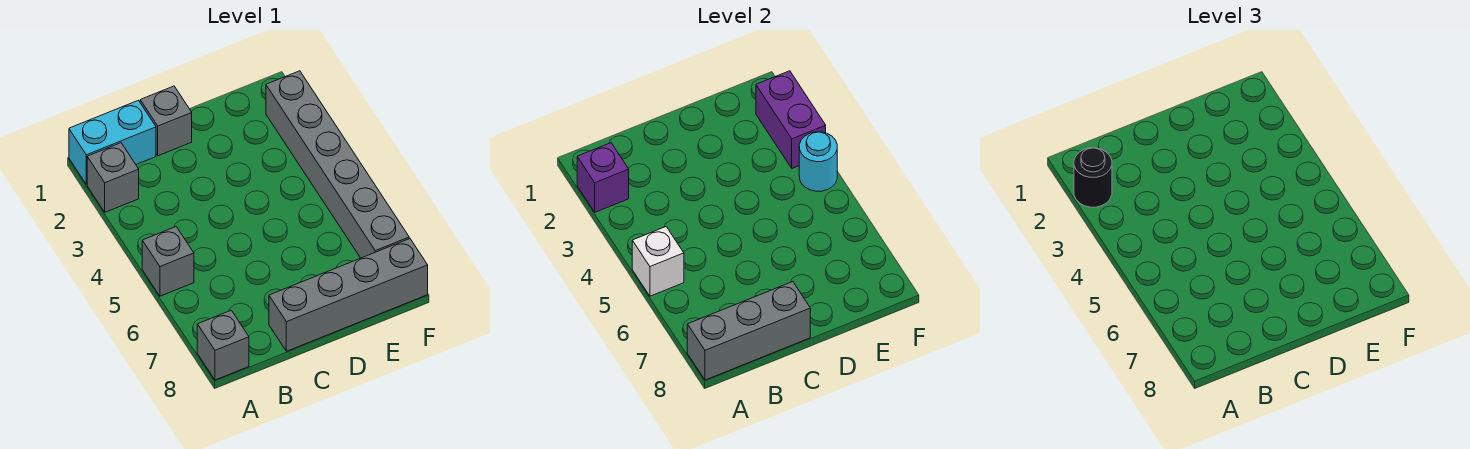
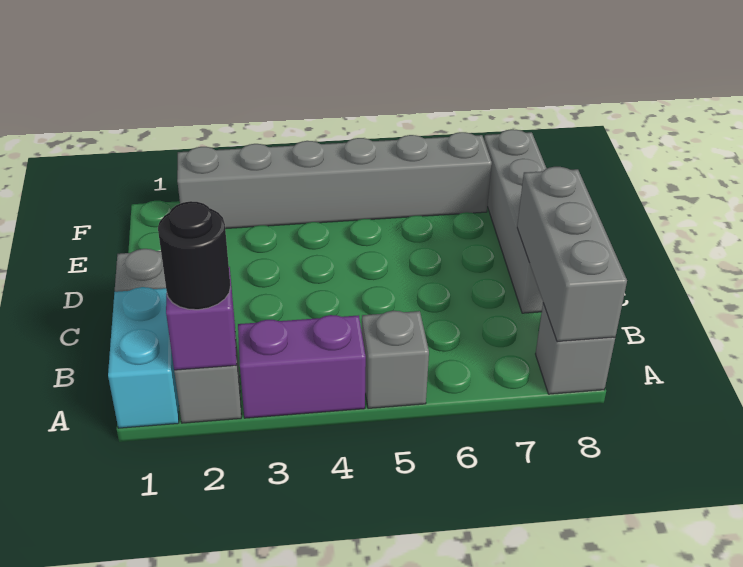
white brick A5 level 2 -> none
purple brick F2:F3 level 2 -> purple brick A3:A4 level 1
cyan round brick F4 level 2 -> none

